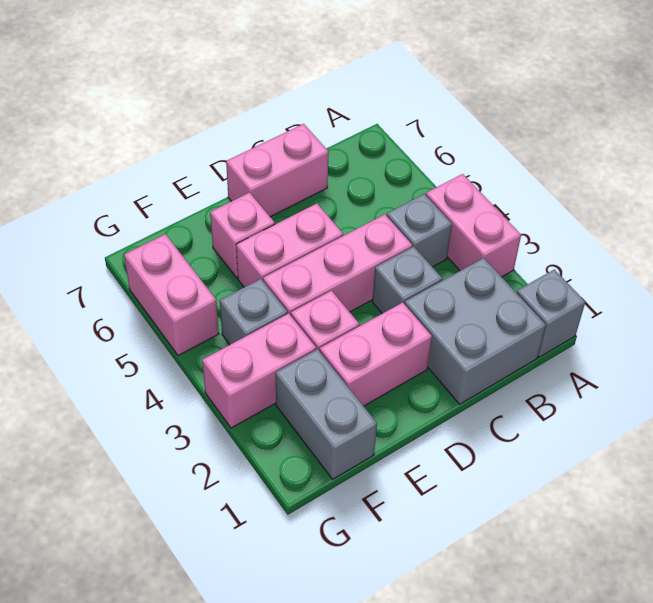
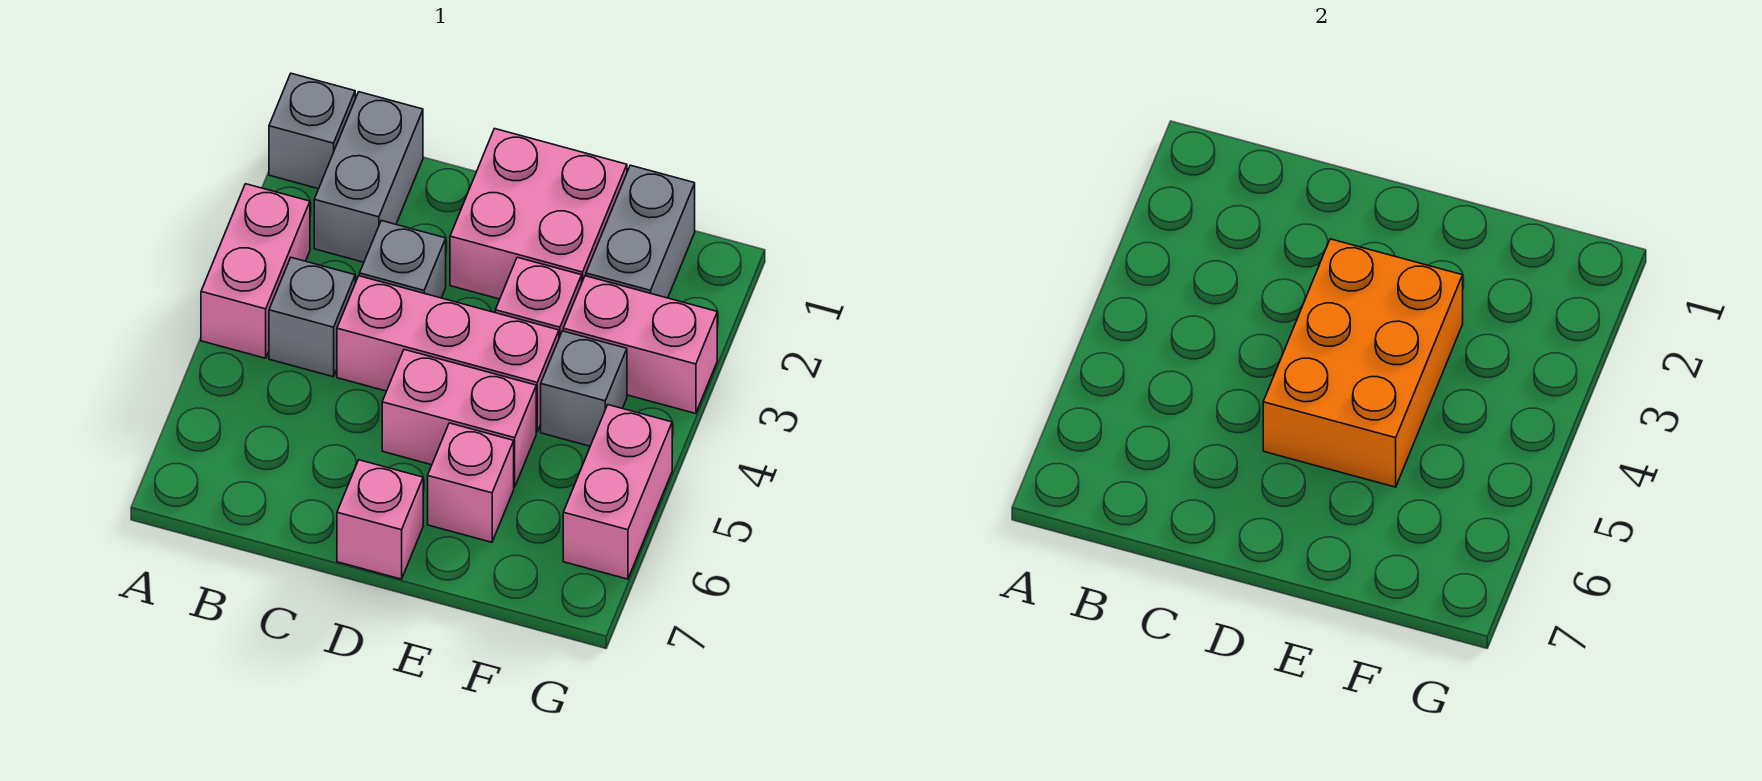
grey brick B1:C2 level 1 -> grey brick B1:B2 level 1
pink brick C7:D7 level 1 -> pink brick D7 level 1
pink brick D2:E2 level 1 -> pink brick D1:E2 level 1
none -> orange brick D3:E5 level 2

